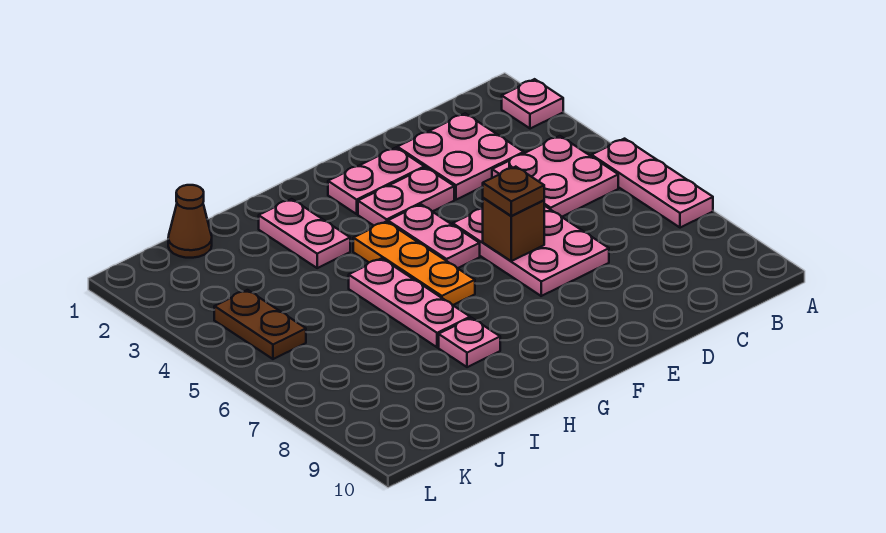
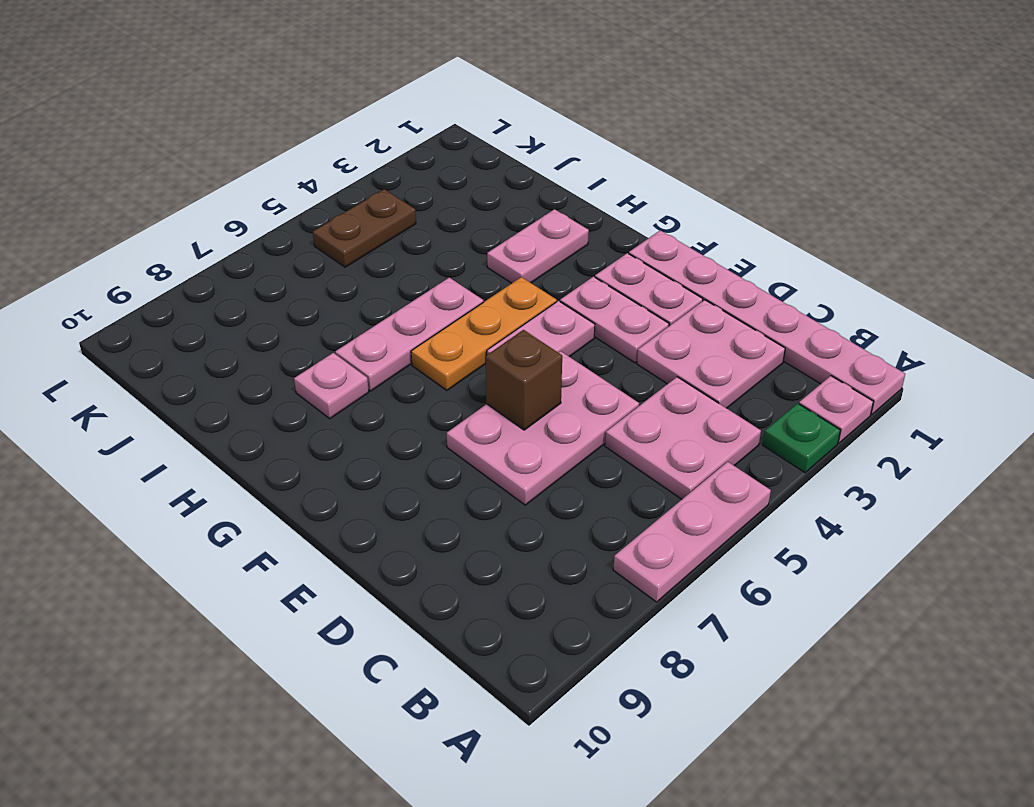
none -> pink plate A1:F1 level 1
none -> green plate A3 level 1
brown plate E6 level 3 -> none
brown cone J1 level 1 -> none

